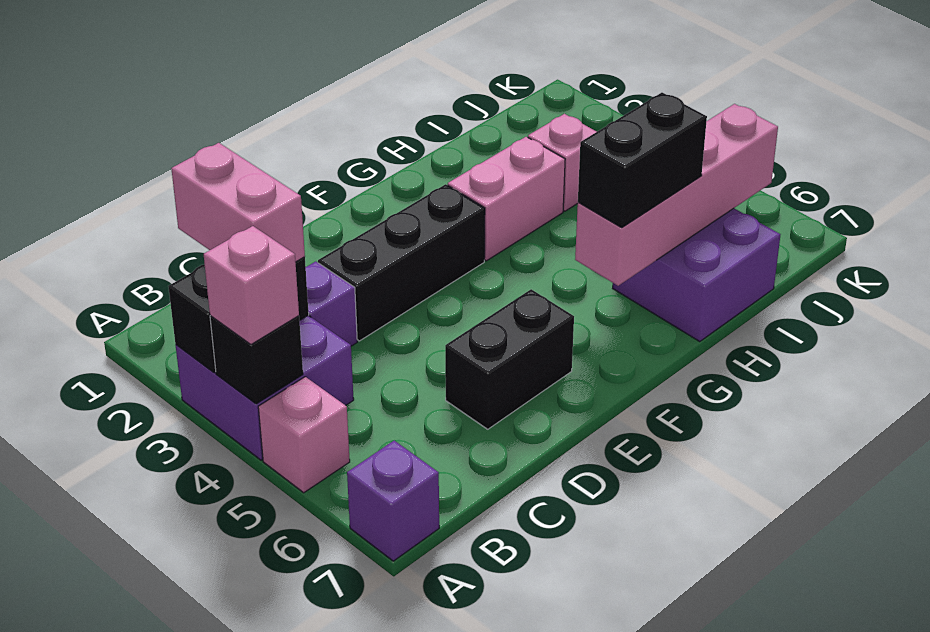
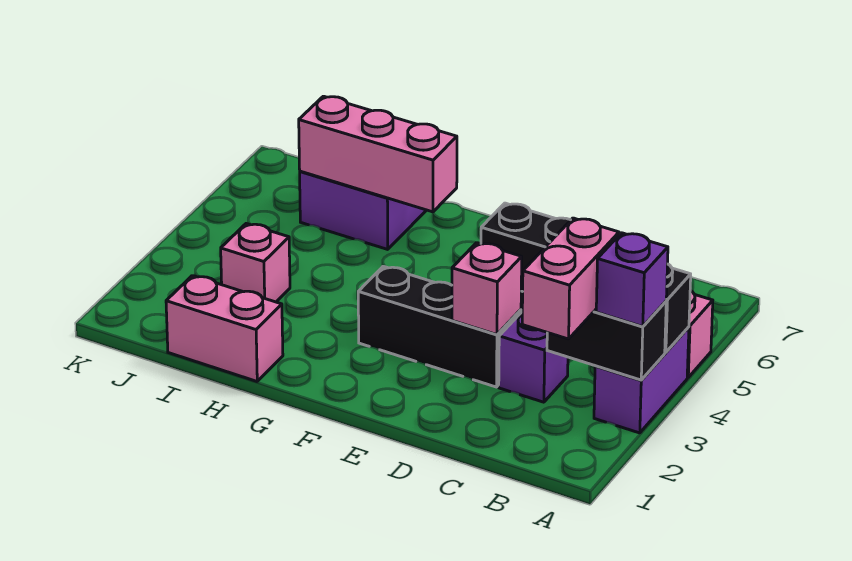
purple brick A3:B4 level 1 -> purple brick A3:A4 level 1
pink brick A4 level 3 -> pink brick D3 level 2
purple brick A7 level 1 -> purple brick A3 level 3
pink brick G3:H3 level 1 -> pink brick H1:I1 level 1
pink brick G6:J6 level 2 -> pink brick G6:I6 level 2
black brick G6:H6 level 3 -> none

